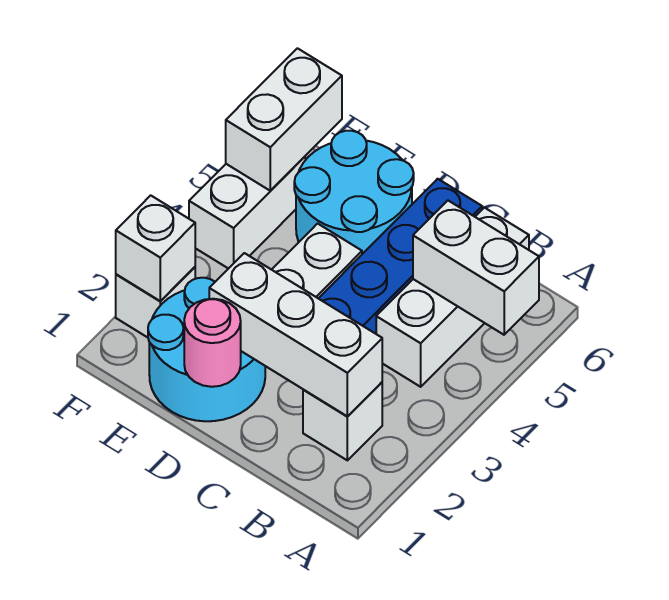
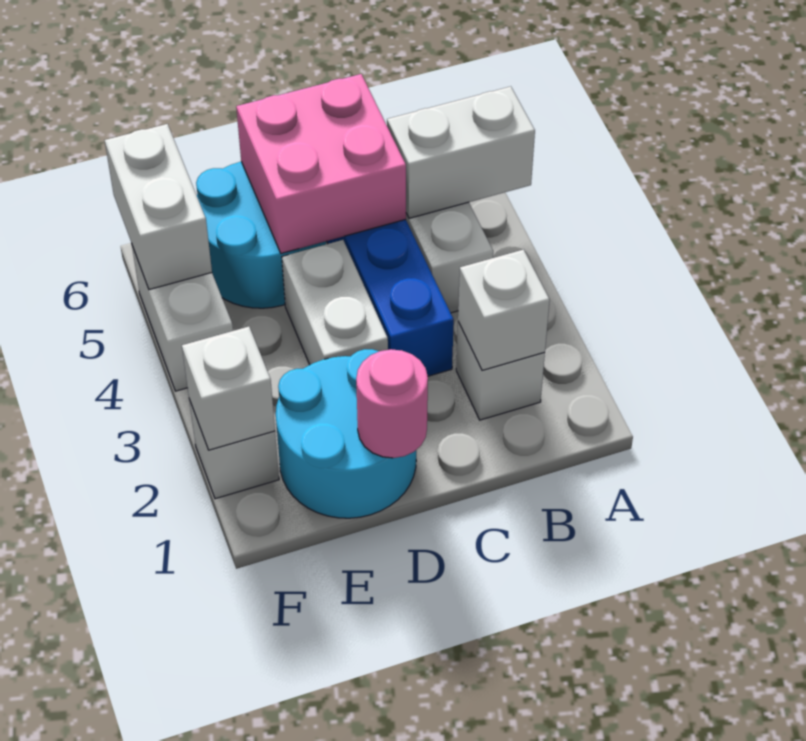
white brick B2:D2 level 2 -> white brick B2 level 2
none -> pink brick C5:D6 level 2

